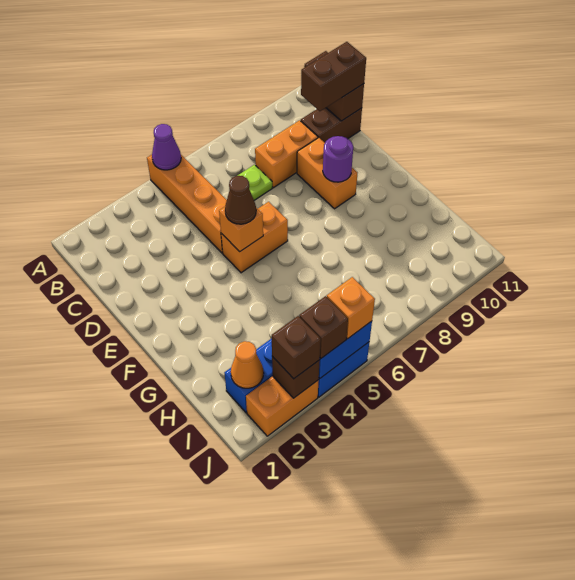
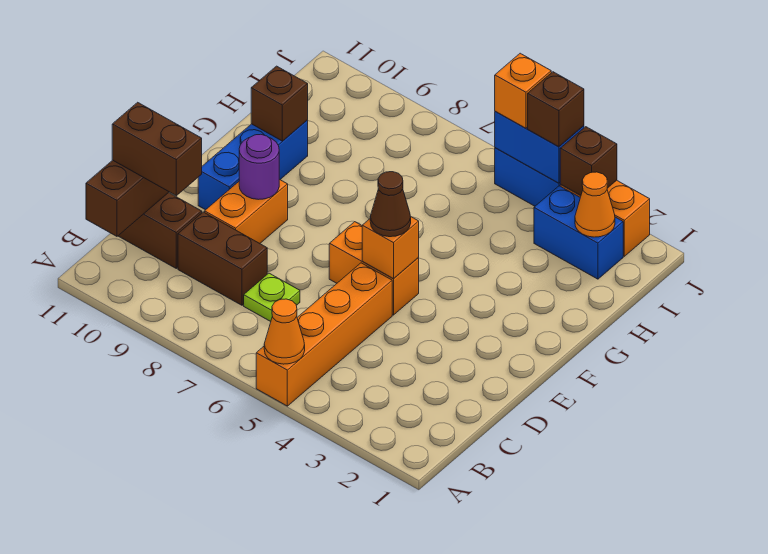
purple cone A5 level 2 -> orange cone A5 level 2
orange brick C8:C9 level 1 -> brown brick C8:C9 level 1
none -> blue brick E10:G10 level 1
brown brick J3 level 3 -> brown brick G10 level 2

